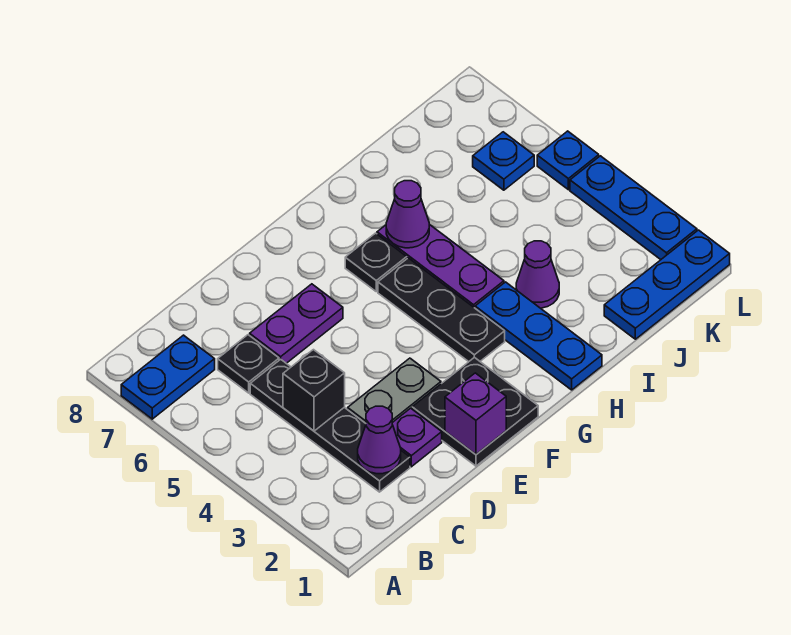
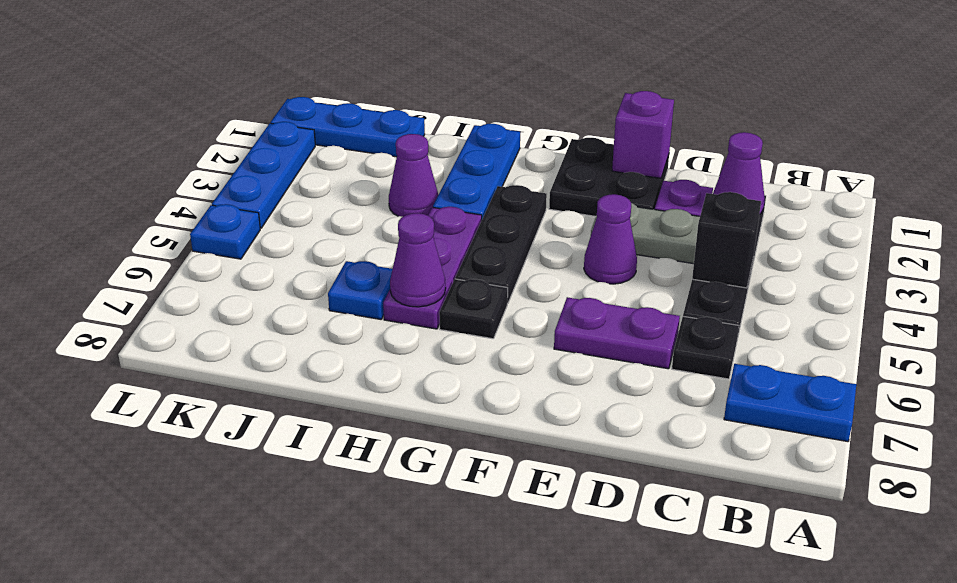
none -> purple cone E4 level 1
blue plate K6 level 1 -> blue plate I6 level 1

